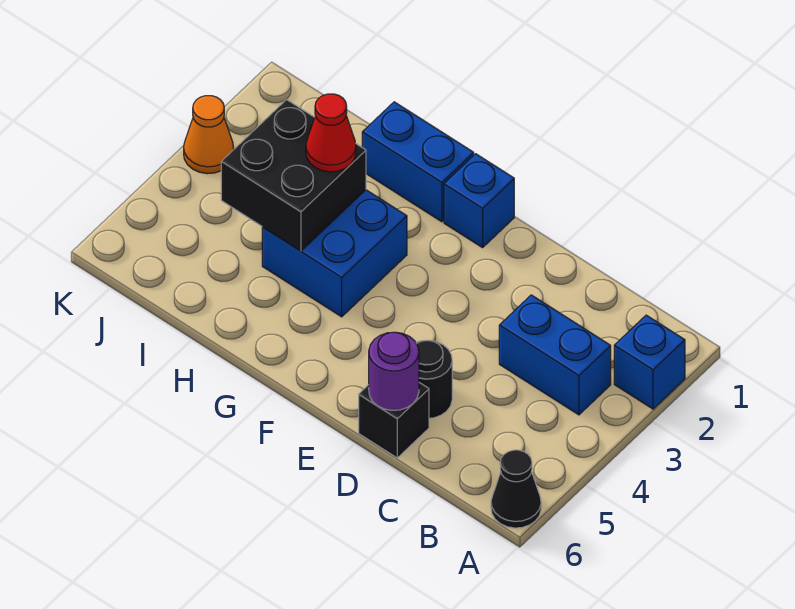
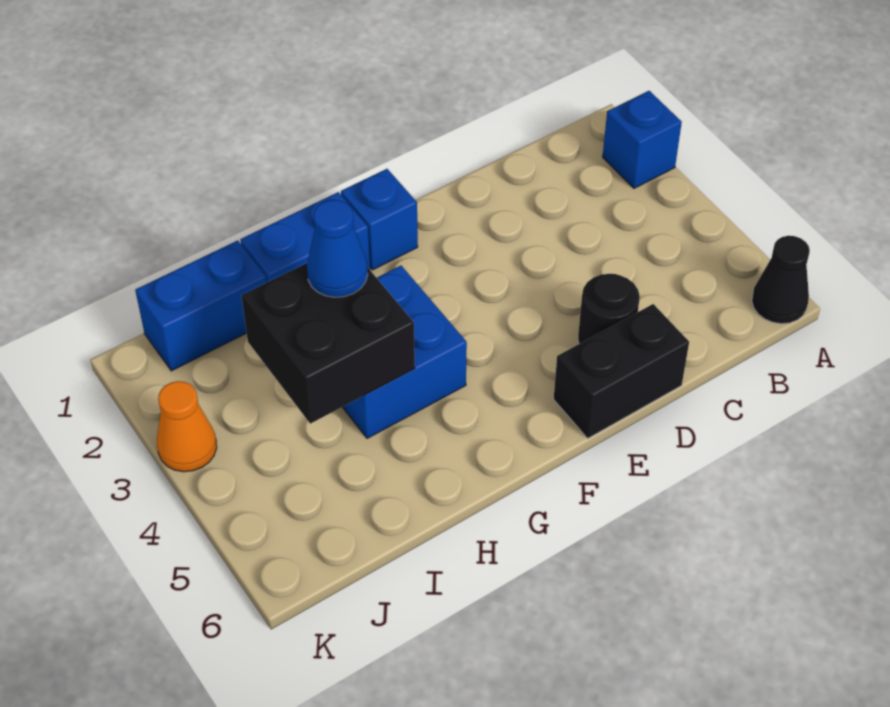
blue brick B3:C3 level 1 -> blue brick I1:J1 level 1
black brick D6 level 1 -> black brick D6:E6 level 1
purple round brick D6 level 2 -> none
red cone H3 level 3 -> blue cone H3 level 3

